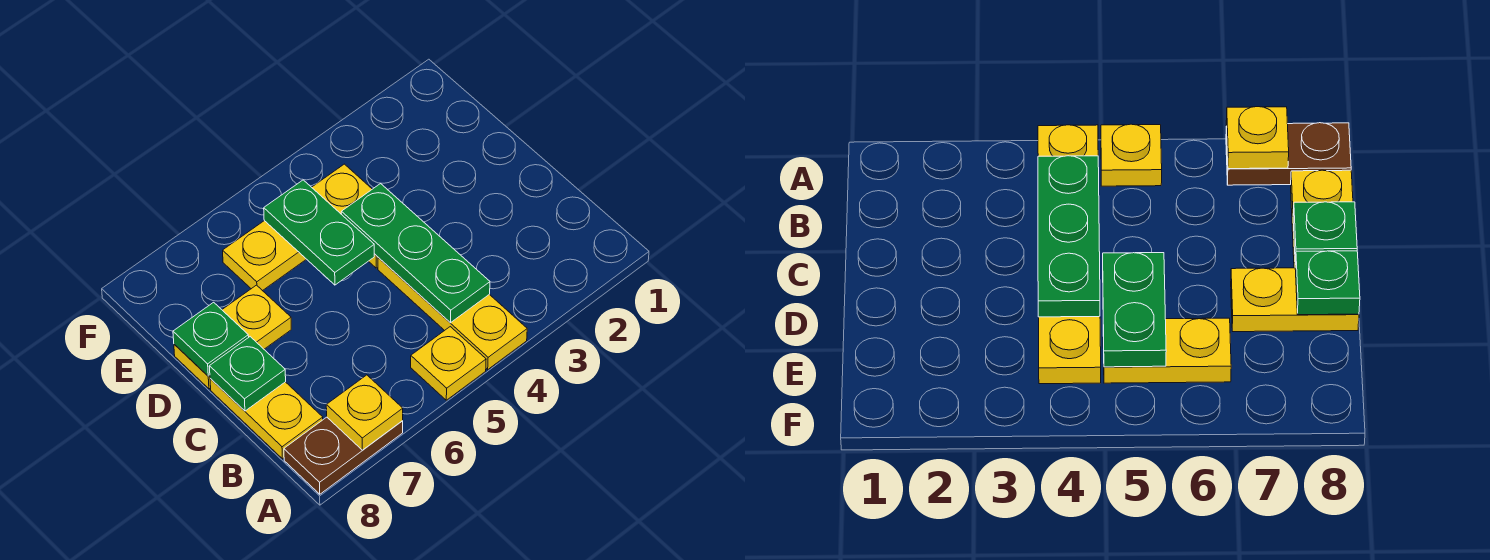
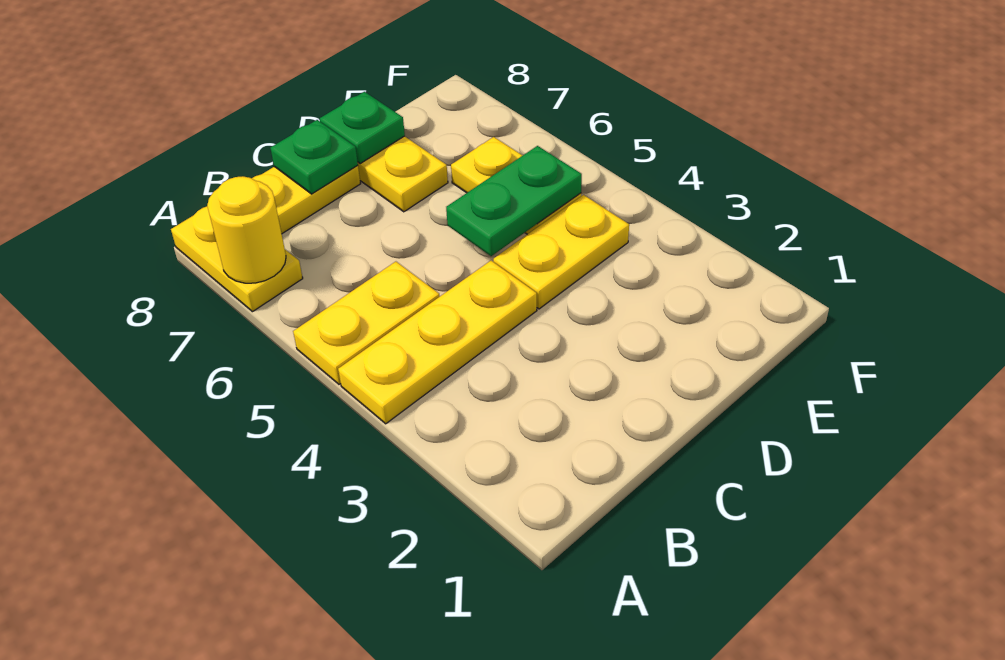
yellow plate A5 level 1 -> yellow plate A5:B5 level 1
brown plate A7:A8 level 1 -> yellow plate A7:A8 level 1
yellow plate A7 level 2 -> yellow round brick A7 level 2
green plate B4:D4 level 2 -> none

